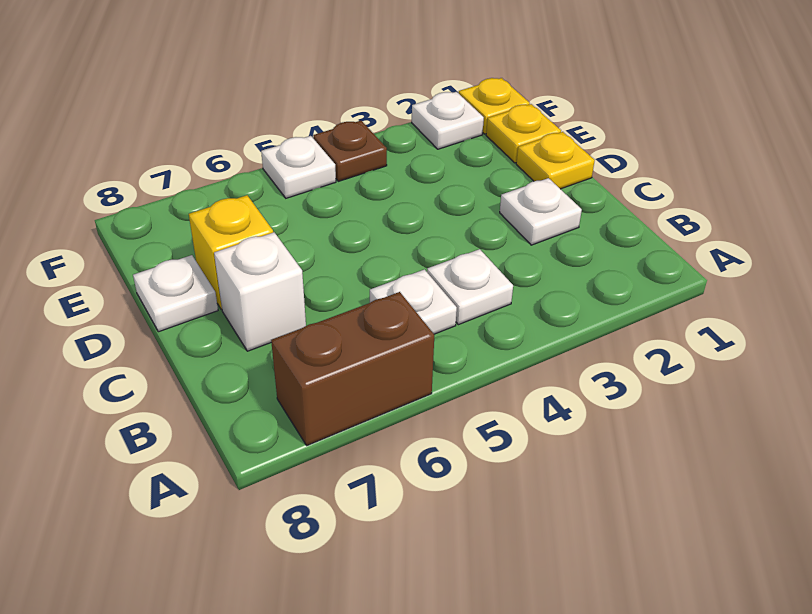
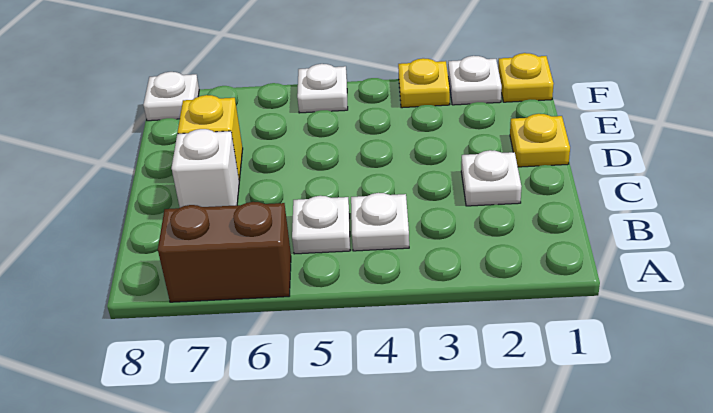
white plate D8 level 1 -> white plate F8 level 1
yellow plate E1 level 1 -> yellow plate F3 level 1
brown plate F4 level 1 -> none

